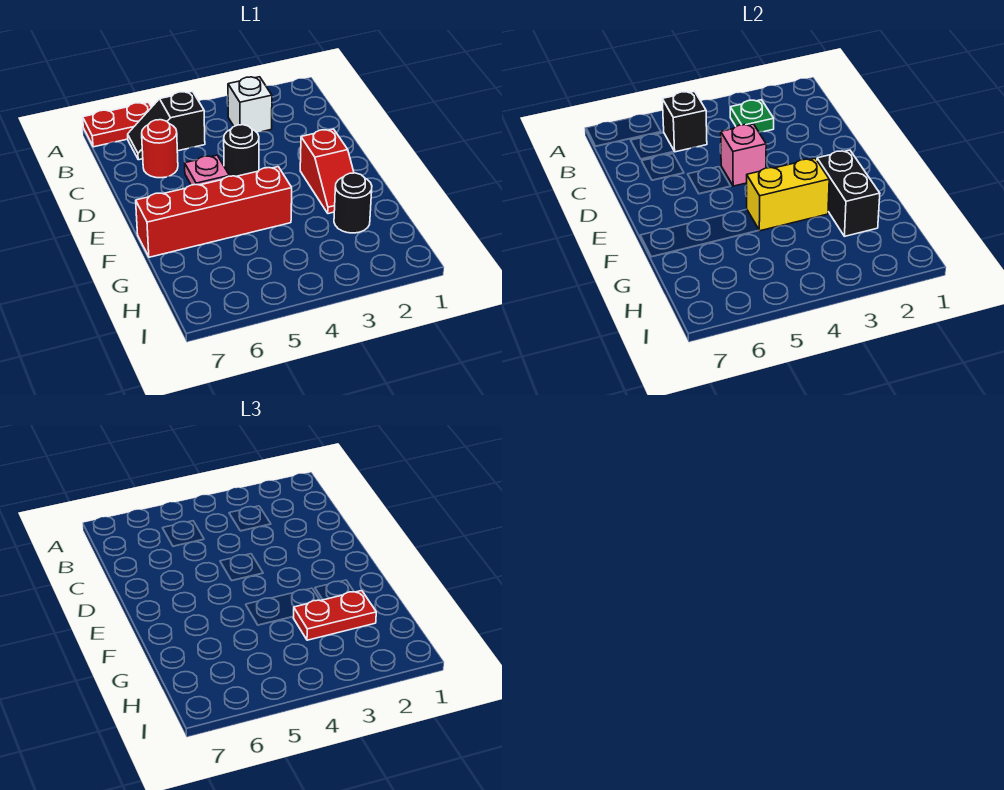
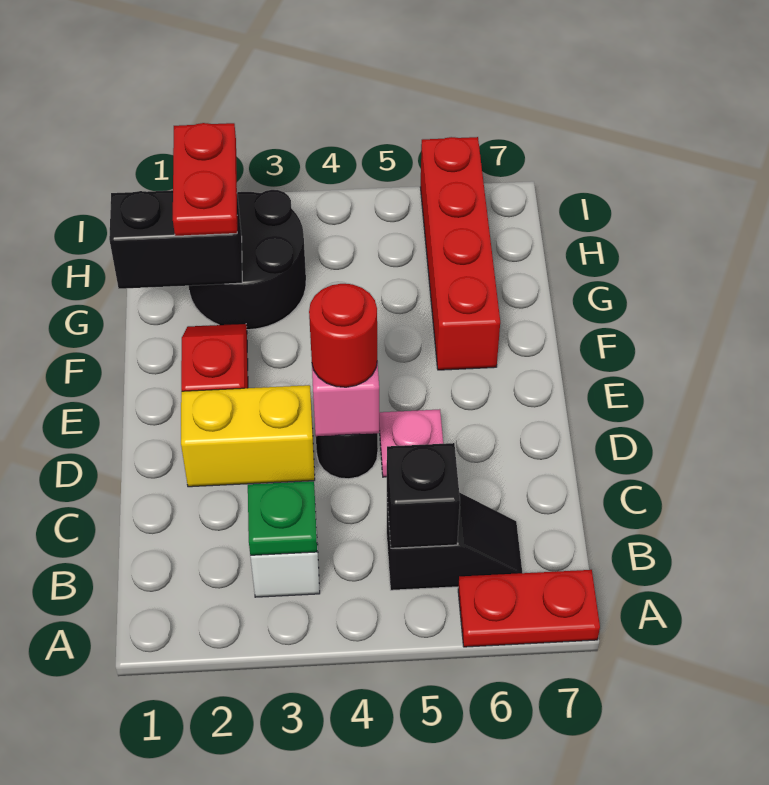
red round brick C6 level 1 -> red round brick D4 level 3
black brick F2:G2 level 2 -> black brick G1:G2 level 2
yellow brick F3:F4 level 2 -> yellow brick D2:D3 level 1
red brick F4:F7 level 1 -> red brick F6:I6 level 1
black round brick G2 level 1 -> black round brick G2:H3 level 1
red plate G2:G3 level 3 -> red plate G2:H2 level 3

